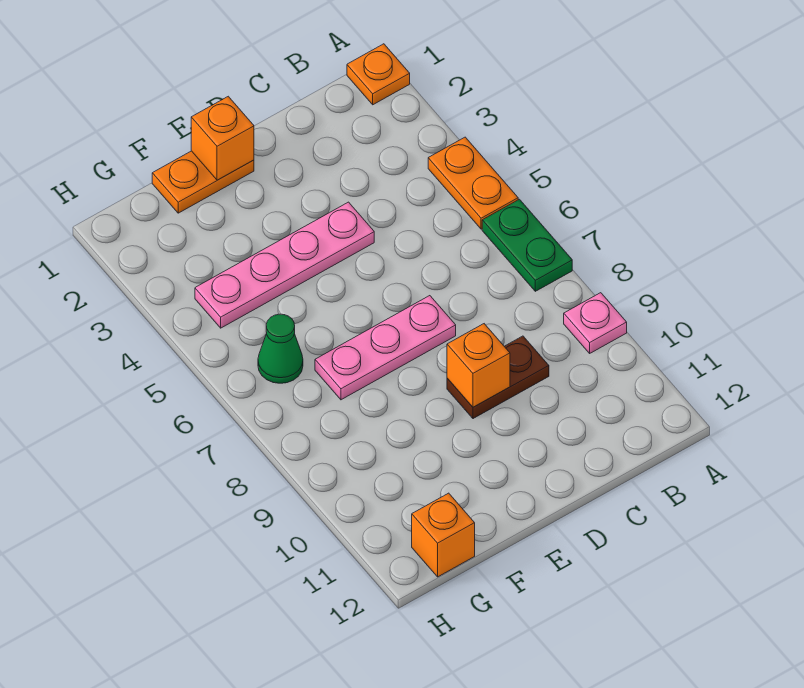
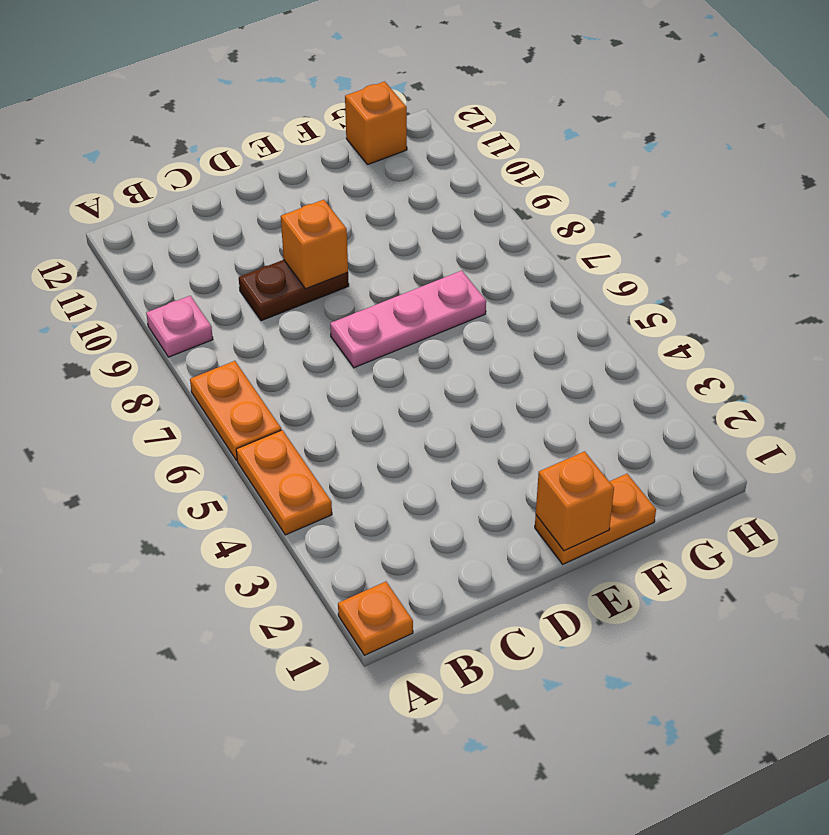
green plate A6:A7 level 1 -> orange plate A6:A7 level 1
pink plate D4:G4 level 1 -> none
green cone G6 level 1 -> none

